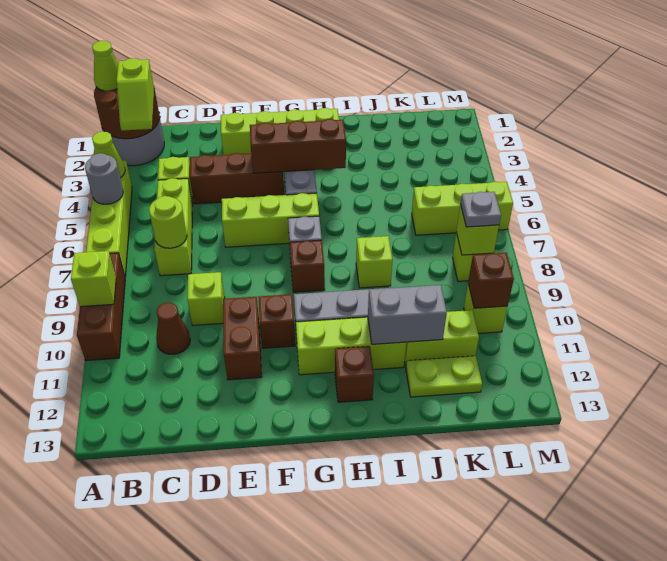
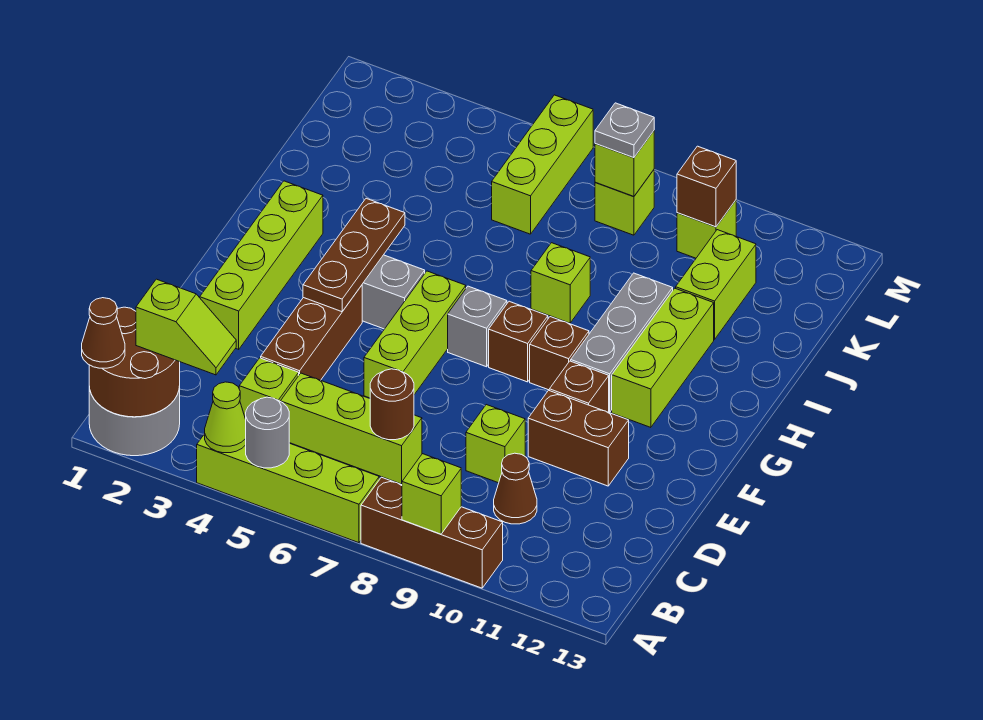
lime cone A1 level 3 -> brown cone A1 level 3
lime round brick C7 level 2 -> brown round brick C7 level 2
brown brick F4:H4 level 2 -> brown plate F4:H4 level 2
brown brick H12 level 1 -> brown brick G9 level 1
grey brick I11:J11 level 2 -> none
lime plate J12:K12 level 1 -> none

